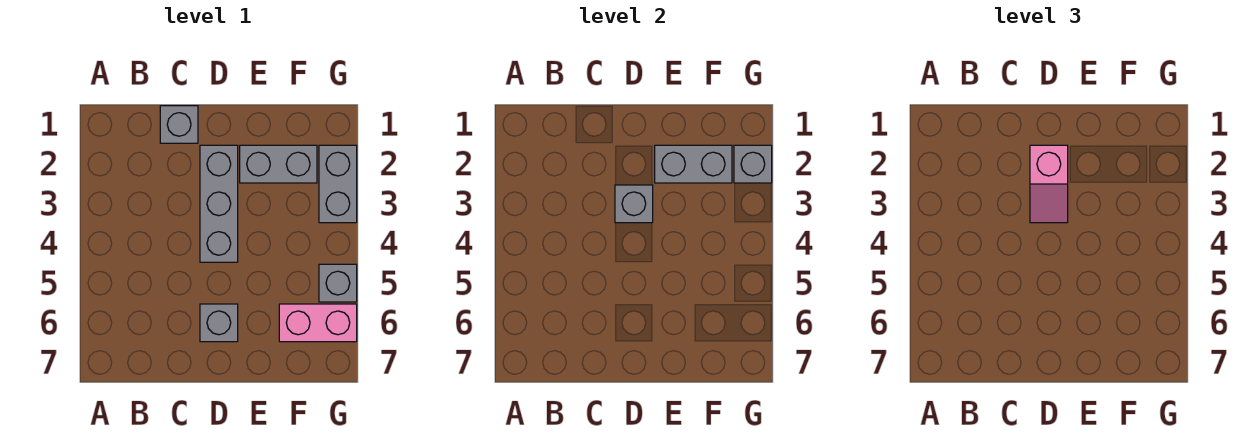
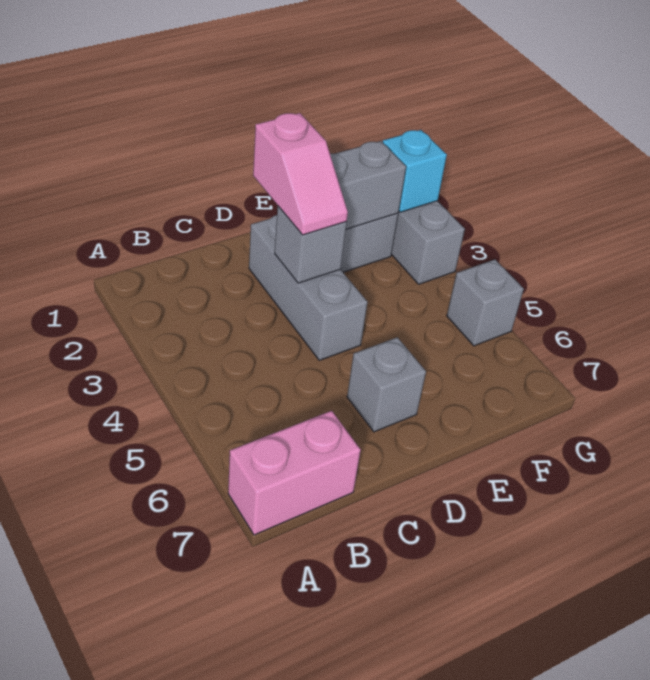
grey brick C1 level 1 -> none
pink brick F6:G6 level 1 -> pink brick A7:B7 level 1
grey brick G2 level 2 -> cyan brick G2 level 2

